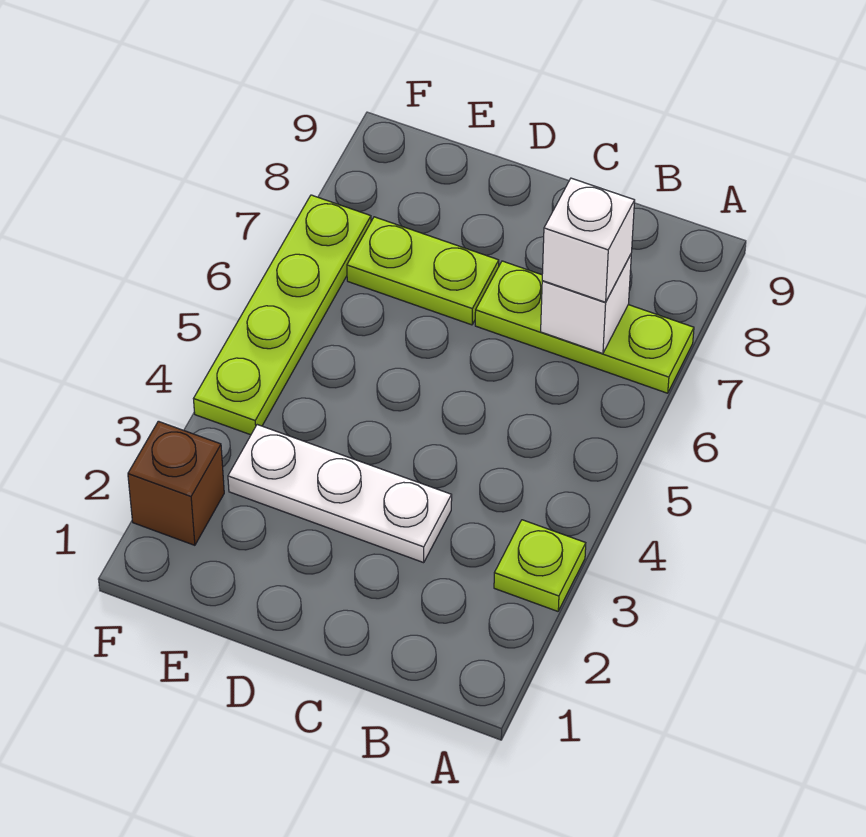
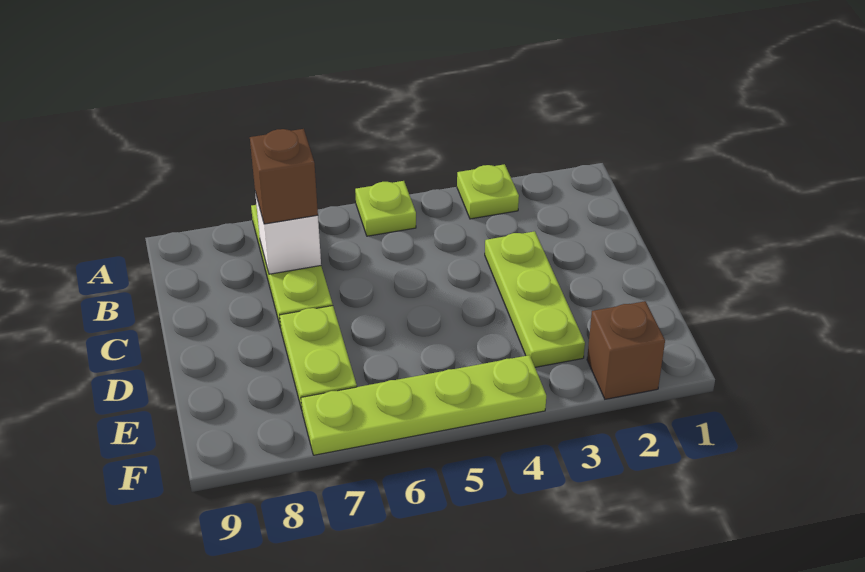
none -> lime plate A5 level 1
white brick B7 level 3 -> brown brick B7 level 3
white plate C3:E3 level 1 -> lime plate C3:E3 level 1

